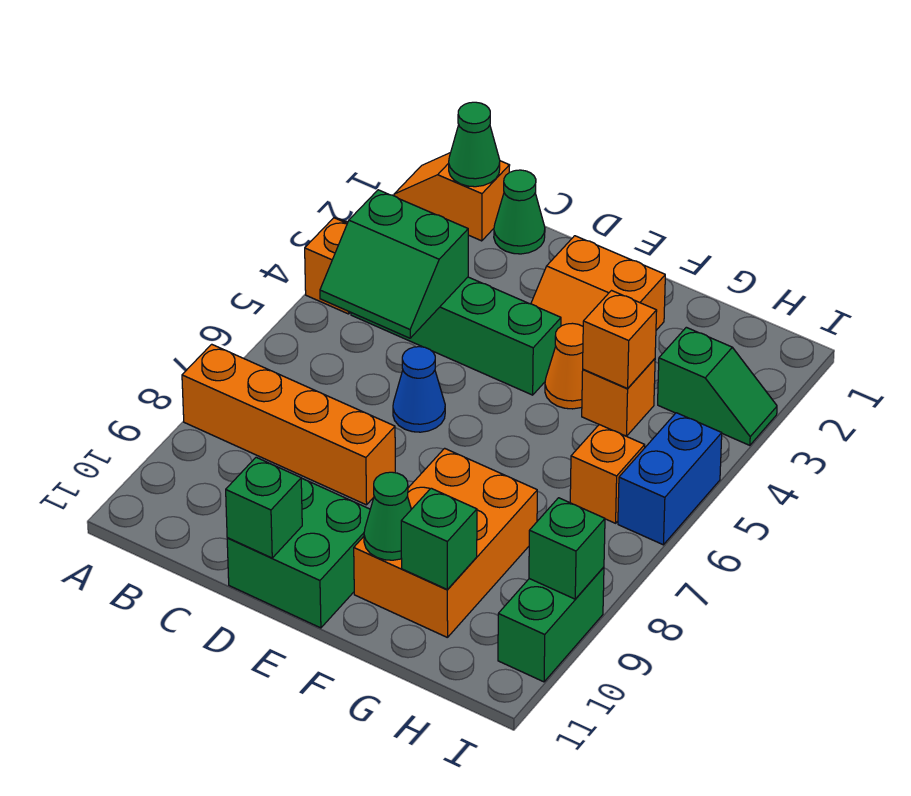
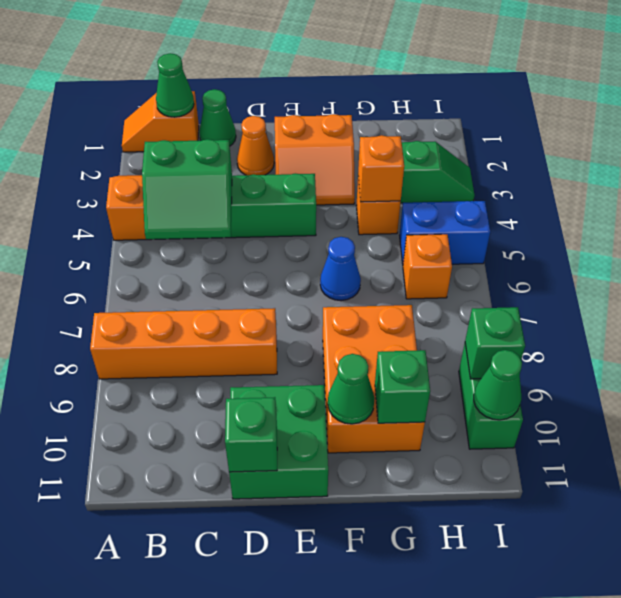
blue cone D6 level 1 -> blue cone F6 level 1
orange cone F4 level 1 -> orange cone D2 level 1
blue brick I5:I6 level 1 -> blue brick H5:I5 level 1
none -> green cone I10 level 2

